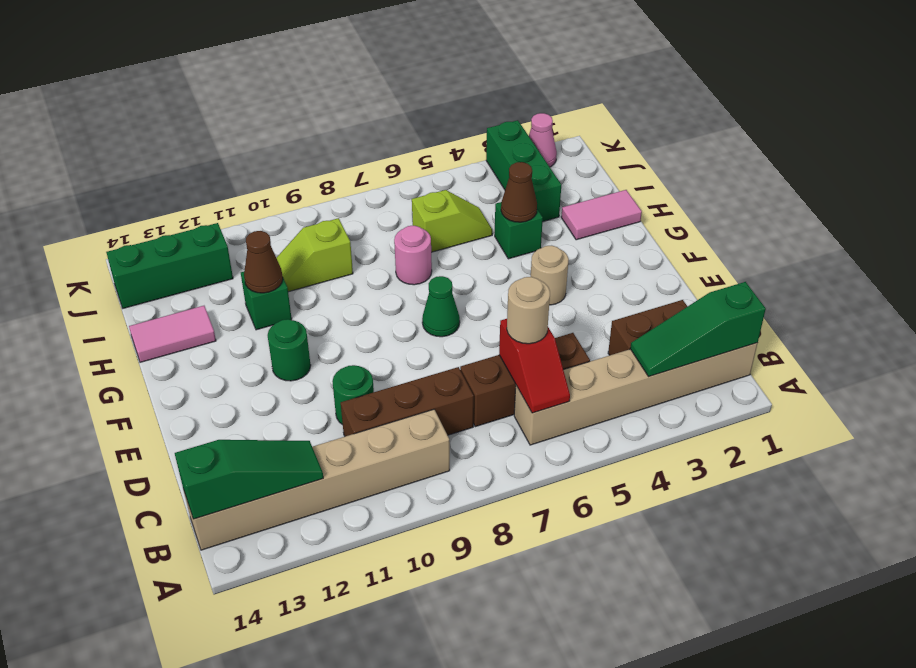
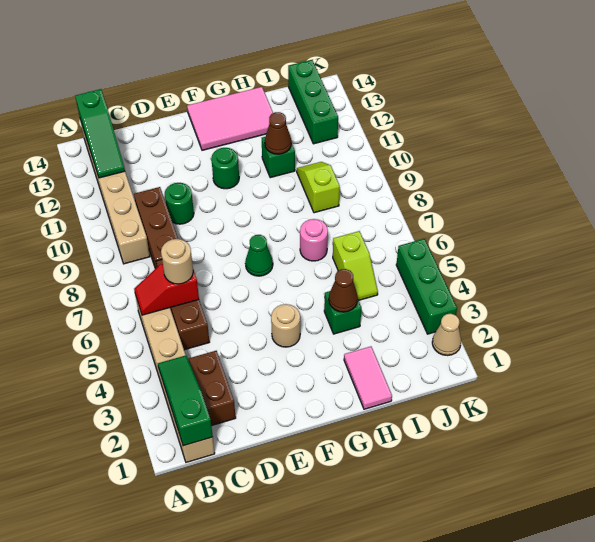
pink tile H13:H14 level 1 -> pink tile F13:H14 level 1
green brick I3:K3 level 1 -> green brick K3:K5 level 1
pink cone K2 level 1 -> tan cone K2 level 1

